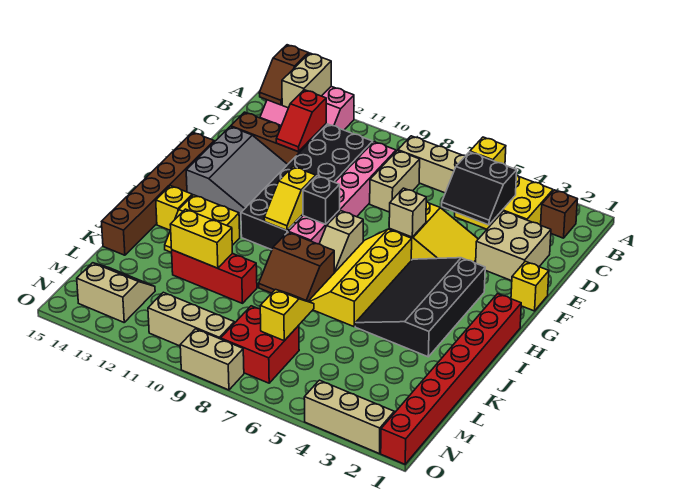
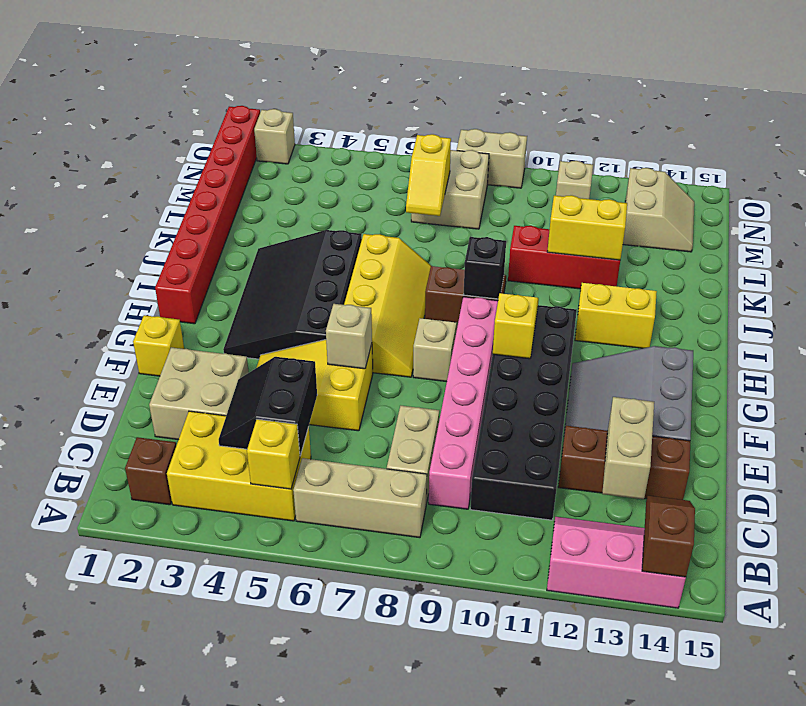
tan brick A13:B13 level 2 -> tan brick C13:D13 level 2
black slope C4:D5 level 2 top C -> black slope C4:D5 level 2 top 5
red slope C12:D12 level 2 top C -> none
brown brick F15:K15 level 1 -> none
black slope G3:J5 level 1 top 3 -> black slope G3:J5 level 1 top 5
black brick G9 level 2 -> black brick I9 level 2
yellow brick I14 level 1 -> none
red brick M7:N8 level 1 -> tan brick M7:N8 level 1
tan slope M13:N14 level 1 top N -> tan slope M13:N14 level 1 top 13
tan brick N9:N11 level 1 -> tan brick N11 level 1
tan brick O2:O4 level 1 -> tan brick O2 level 1

